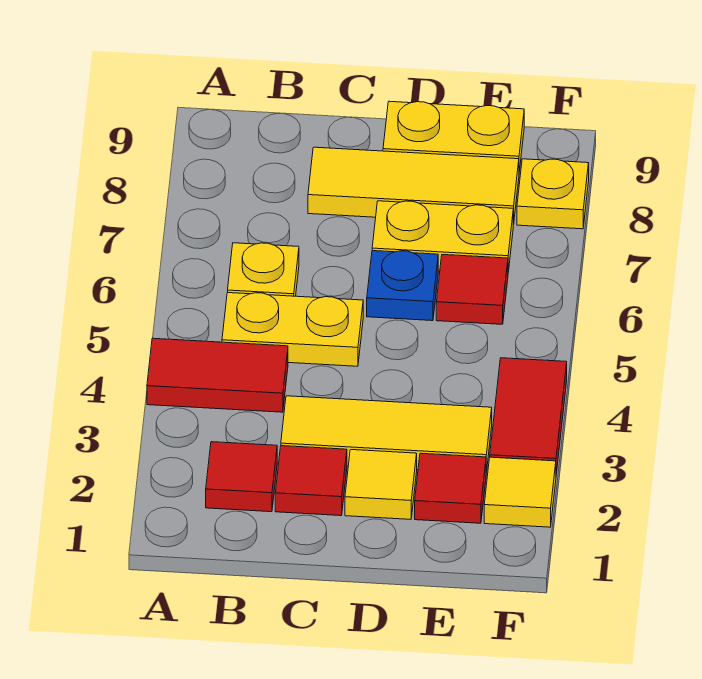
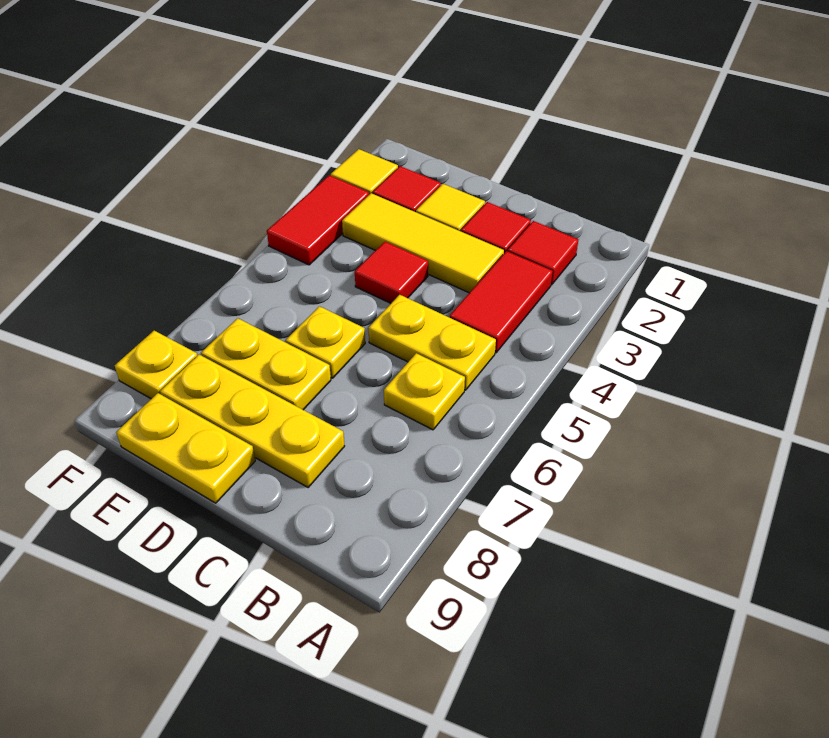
red tile A4:B4 level 1 -> red tile B3:B4 level 1
yellow tile C8:E8 level 1 -> yellow plate C8:E8 level 1
blue plate D6 level 1 -> yellow plate D6 level 1
red tile E6 level 1 -> red tile D4 level 1

